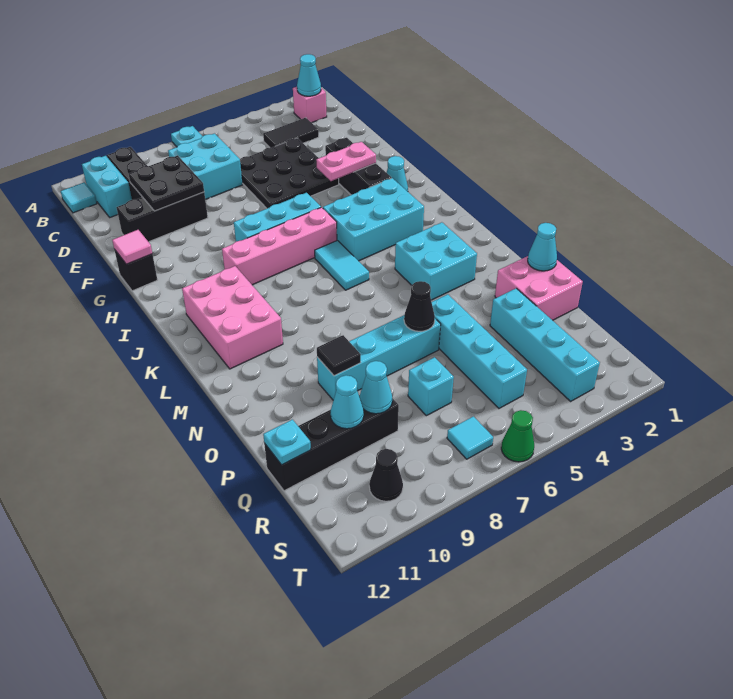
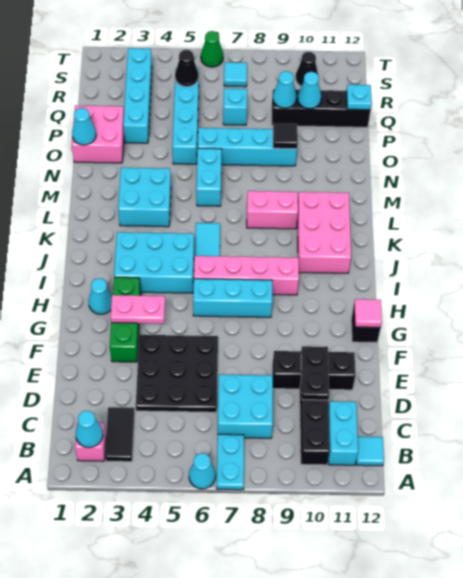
none -> cyan cone A6 level 1
black tile C3:C4 level 1 -> black tile B3:C3 level 1
black plate D9:E10 level 2 -> black plate D10:E10 level 2
black brick F3:H3 level 1 -> green brick F3:H3 level 1
none -> pink brick L8:L9 level 1
none -> cyan brick M6:N6 level 1
black cone O6 level 2 -> black cone R5 level 2

